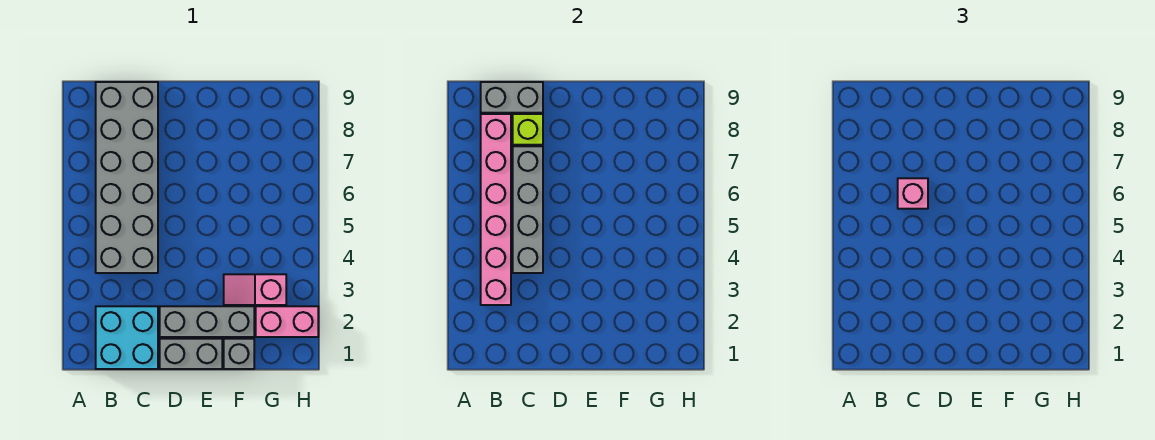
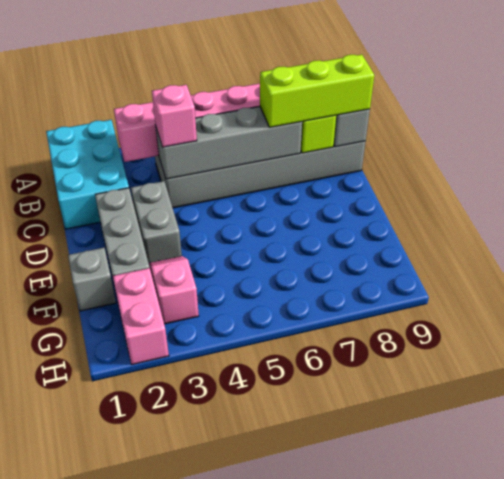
cyan brick B1:C2 level 1 -> cyan brick A1:C2 level 1
pink brick C6 level 3 -> pink brick C4 level 3
none -> lime brick C7:C9 level 3
grey brick D1:E1 level 1 -> grey brick D3:E3 level 1

